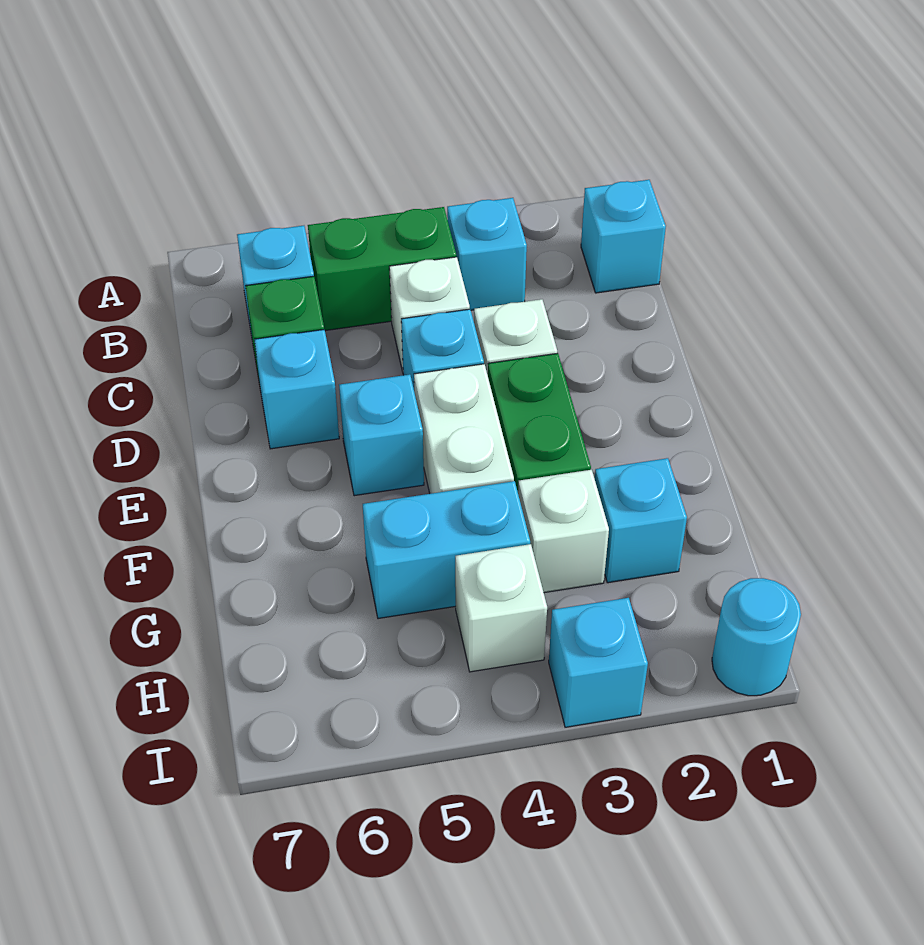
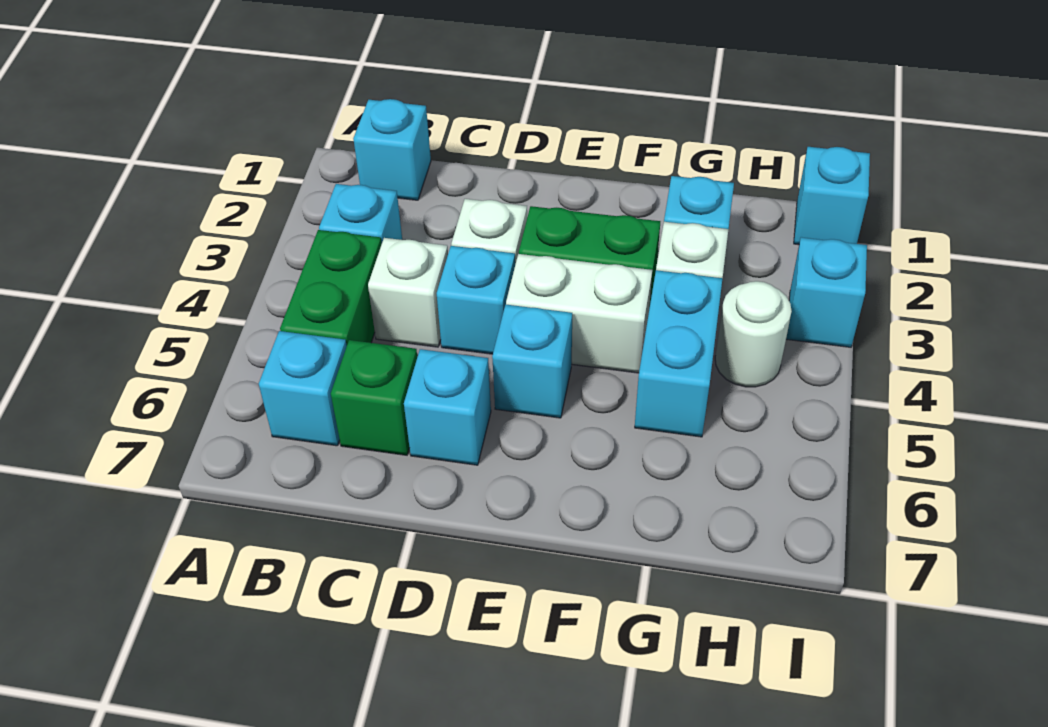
white brick H4 level 1 -> white round brick H4 level 1
cyan round brick I1 level 1 -> cyan brick I1 level 1

